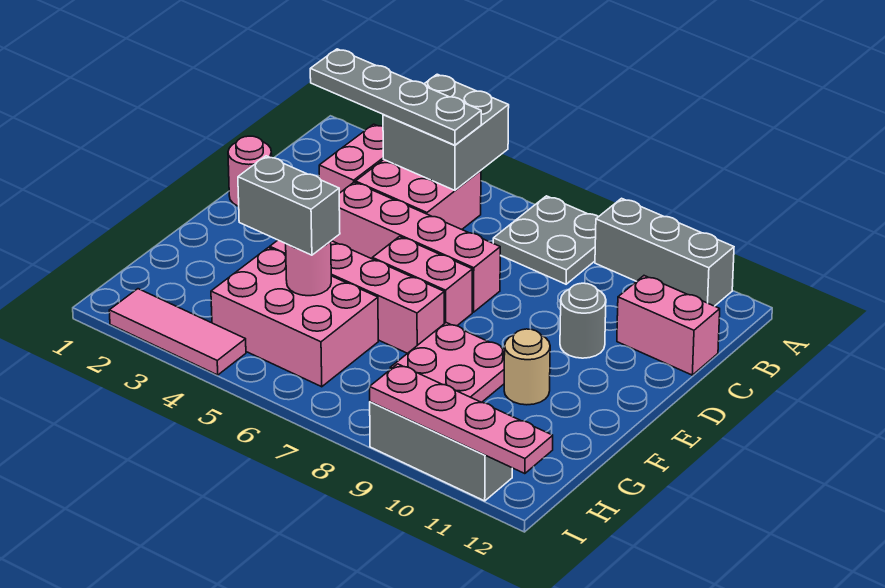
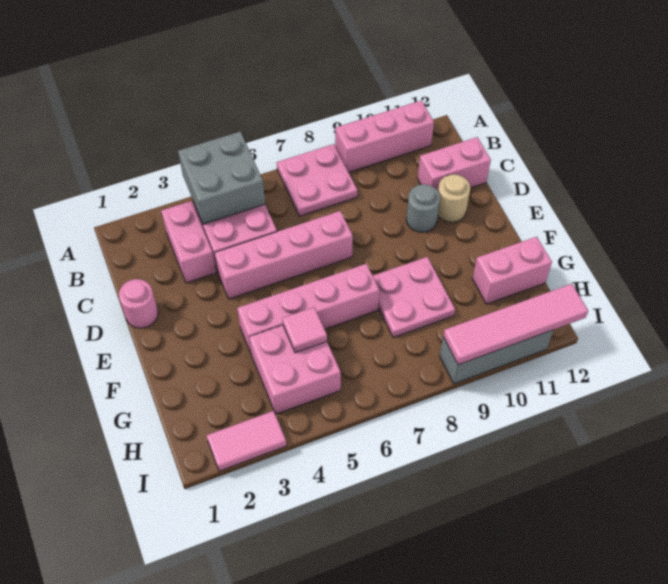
grey plate A7:B8 level 1 -> pink plate A7:B8 level 1
grey brick A9:A11 level 1 -> pink brick A9:A11 level 1
grey plate B2:B5 level 3 -> none
pink brick E6:E7 level 1 -> pink brick G11:G12 level 1
tan round brick F10 level 1 -> tan round brick D11 level 1
pink brick G4:H6 level 1 -> pink brick G4:H5 level 1
grey brick G4:G5 level 3 -> none
pink round brick G5 level 2 -> pink tile G5 level 2
pink tile I2:I4 level 1 -> pink tile I2:I3 level 1
pink plate I9:I12 level 2 -> pink tile I9:I12 level 2

